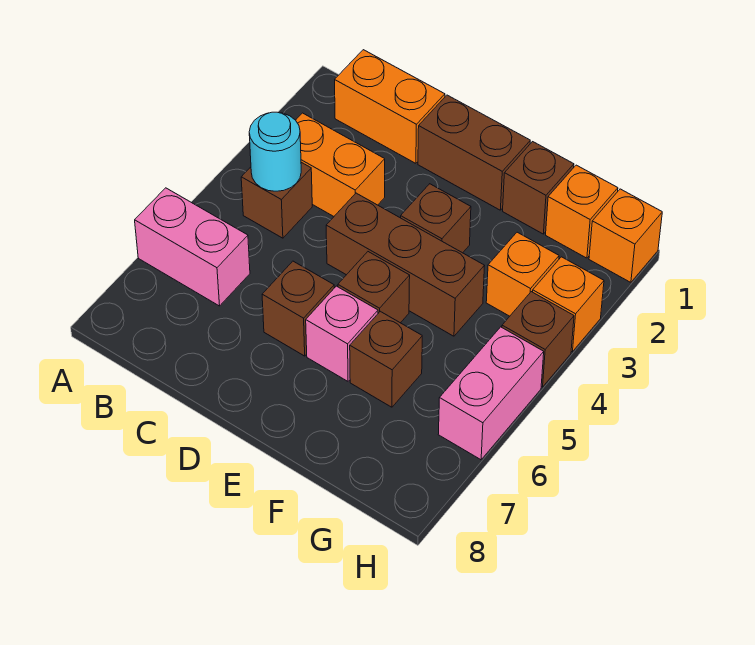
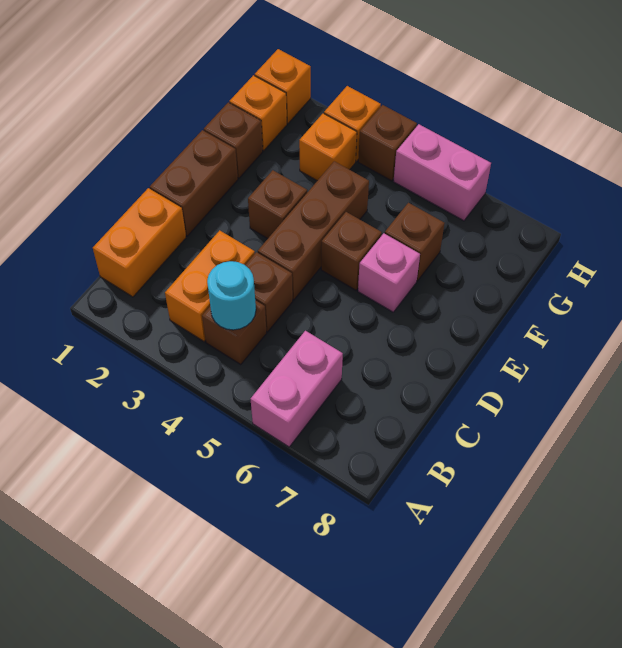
brown brick D6 level 1 -> brown brick C4 level 1

